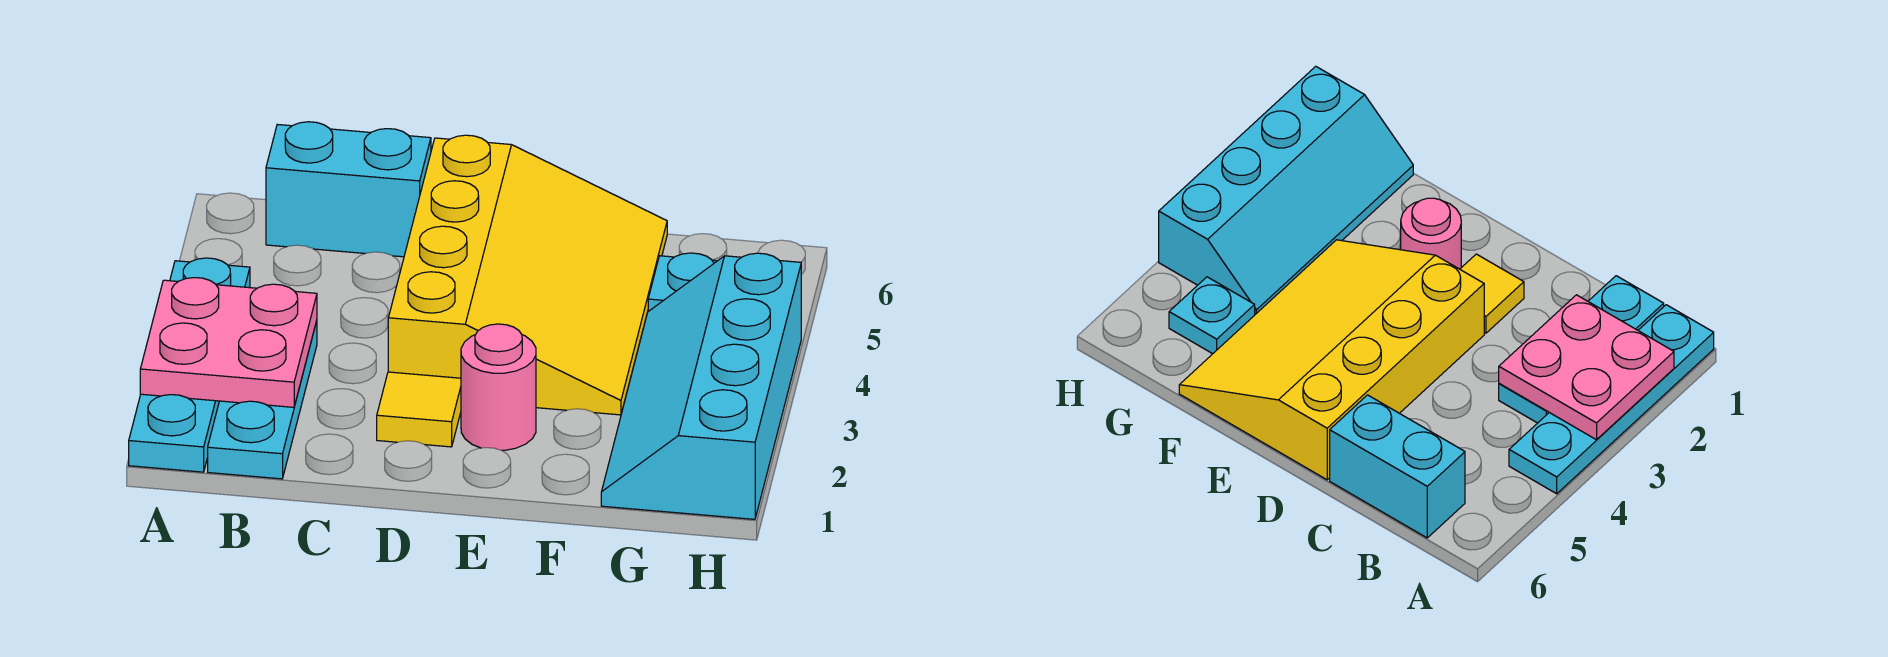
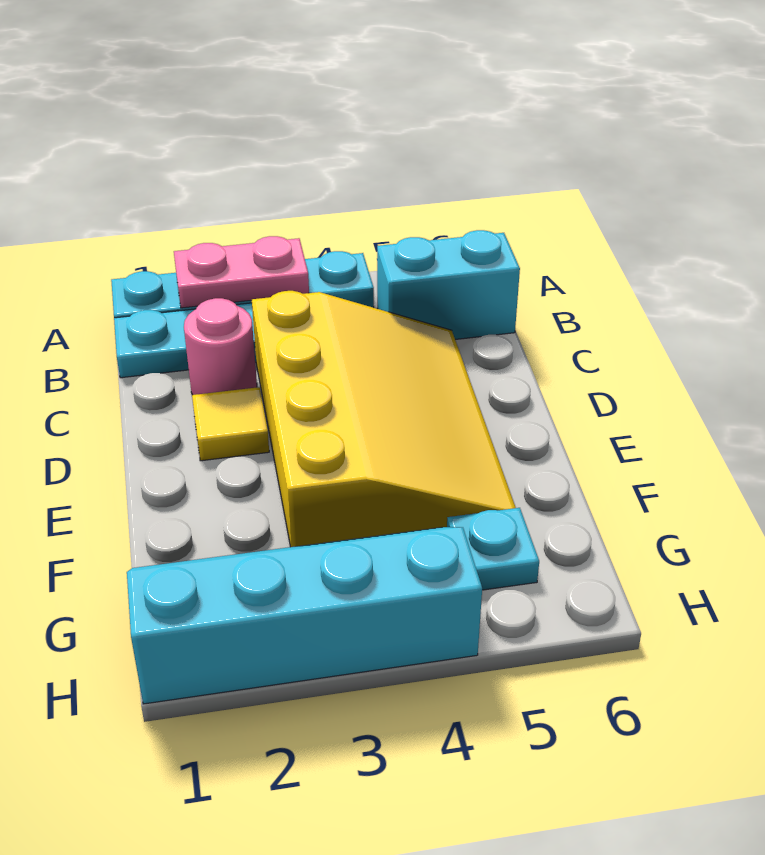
pink plate A2:B3 level 2 -> pink plate A2:A3 level 2
cyan brick B6:C6 level 1 -> cyan brick B5:B6 level 1
yellow slope D3:F6 level 1 top D -> yellow slope C3:F5 level 1 top 3
pink round brick E2 level 1 -> pink round brick C2 level 1

